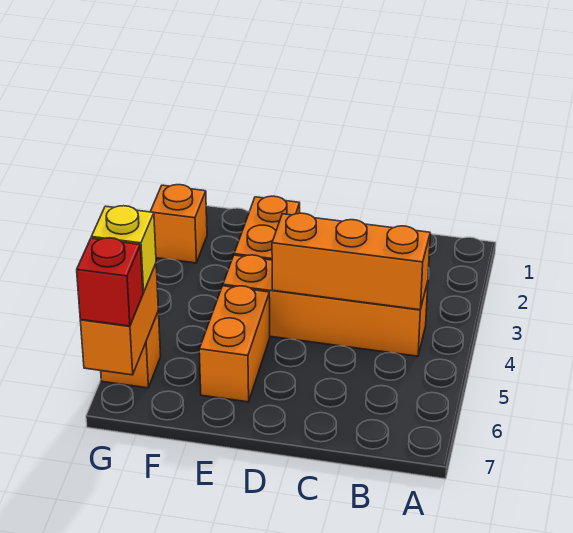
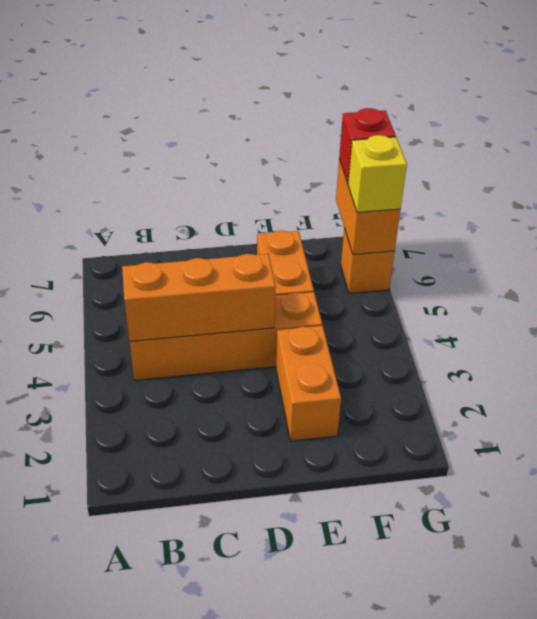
orange brick G2 level 1 -> none

